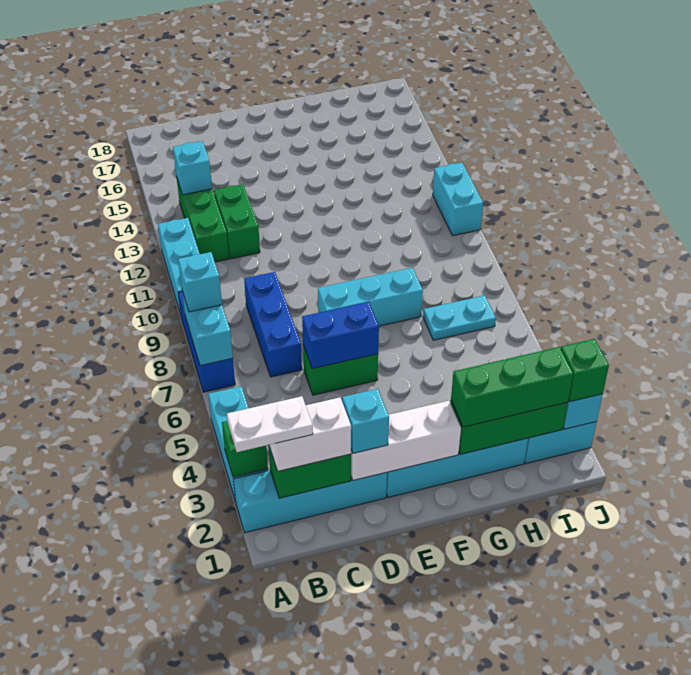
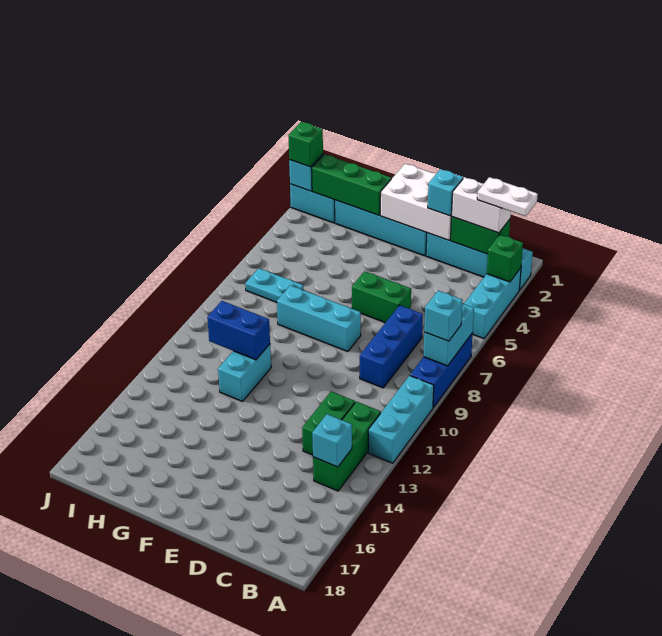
white brick D2:F2 level 2 -> white brick D1:F2 level 2
blue brick D6:E6 level 2 -> blue brick G11:H11 level 2
green brick G2:I2 level 3 -> none
cyan brick J11:J12 level 1 -> cyan brick G11:G12 level 1

